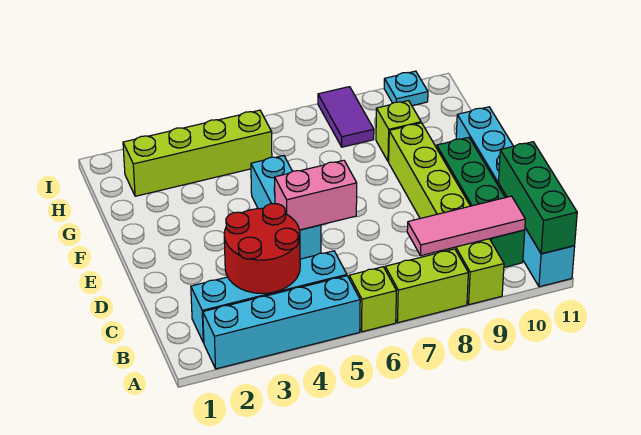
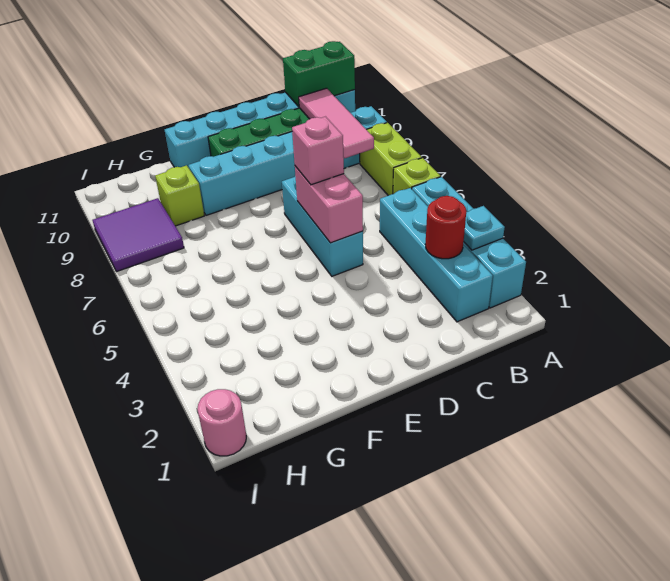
lime brick A9:F9 level 1 -> cyan brick A9:F9 level 1
green brick A11:C11 level 2 -> green brick A11:B11 level 2
red round brick B3:C4 level 2 -> red round brick B3 level 2
cyan brick D5:F5 level 1 -> cyan brick D5:D7 level 1
none -> pink brick D6 level 3
lime brick H2:H5 level 1 -> none
purple tile H8:I8 level 1 -> purple tile H8:I9 level 1
none -> pink round brick I1 level 1
cyan plate I10 level 1 -> cyan plate A3 level 2

